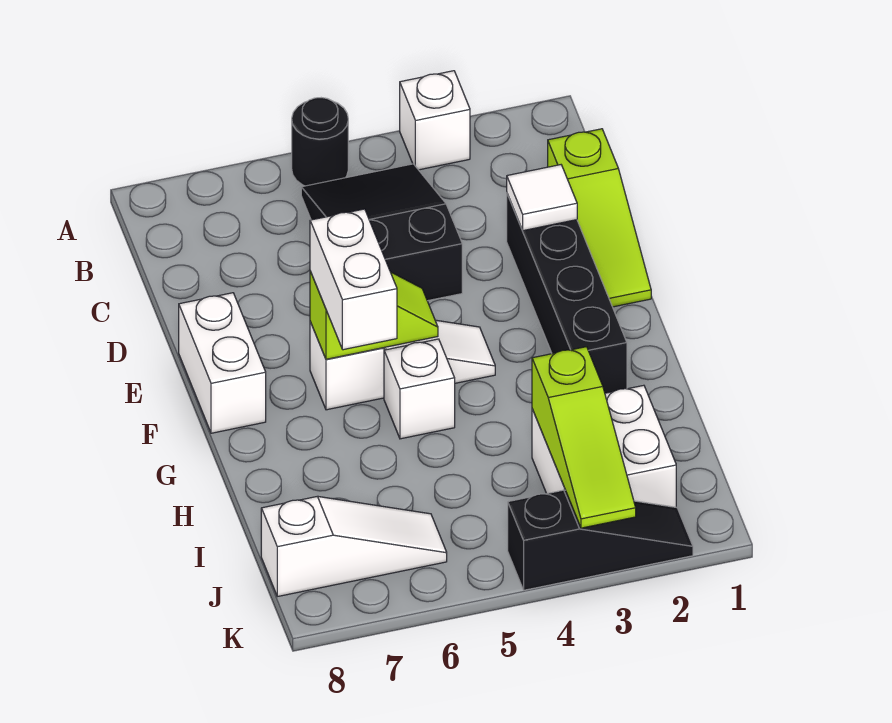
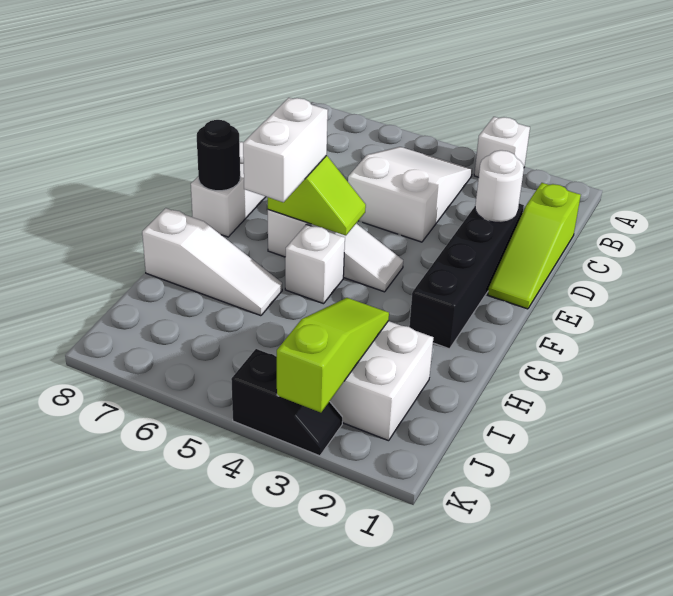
black round brick A5 level 1 -> black round brick F8 level 2
black slope B4:D5 level 1 top D -> white slope B4:D5 level 1 top D
white tile D2 level 2 -> white round brick D2 level 2
lime slope I3:K3 level 2 top I -> lime slope I3:K3 level 2 top K
white slope J6:J8 level 1 top 8 -> white slope H6:H8 level 1 top 8
black slope K2:K4 level 1 top 4 -> black slope K3:K4 level 1 top 4

